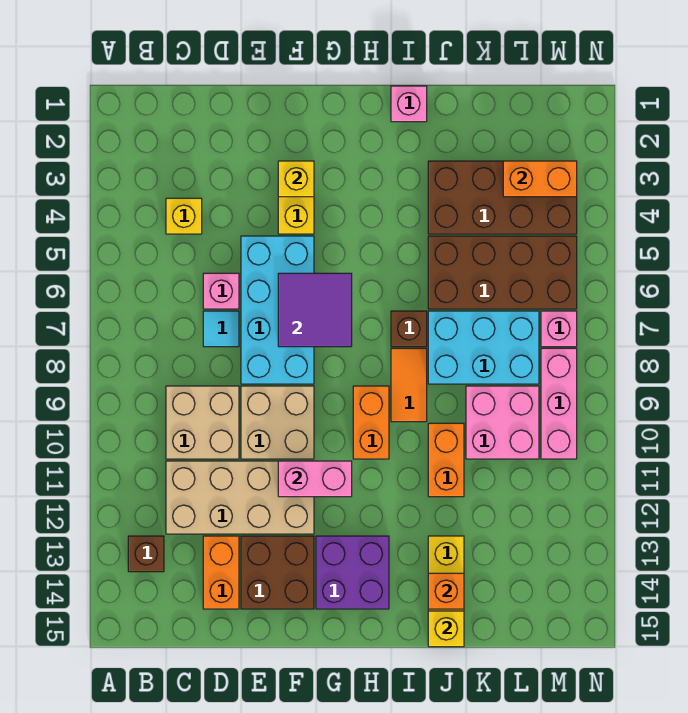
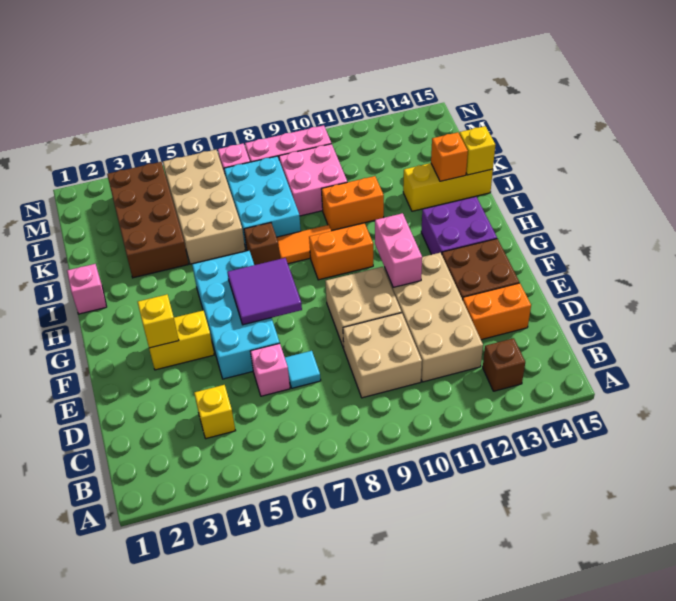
cyan brick E5:F8 level 1 -> cyan brick E5:H6 level 1
brown brick J5:M6 level 1 -> tan brick J5:M6 level 1
orange brick L3:M3 level 2 -> none

